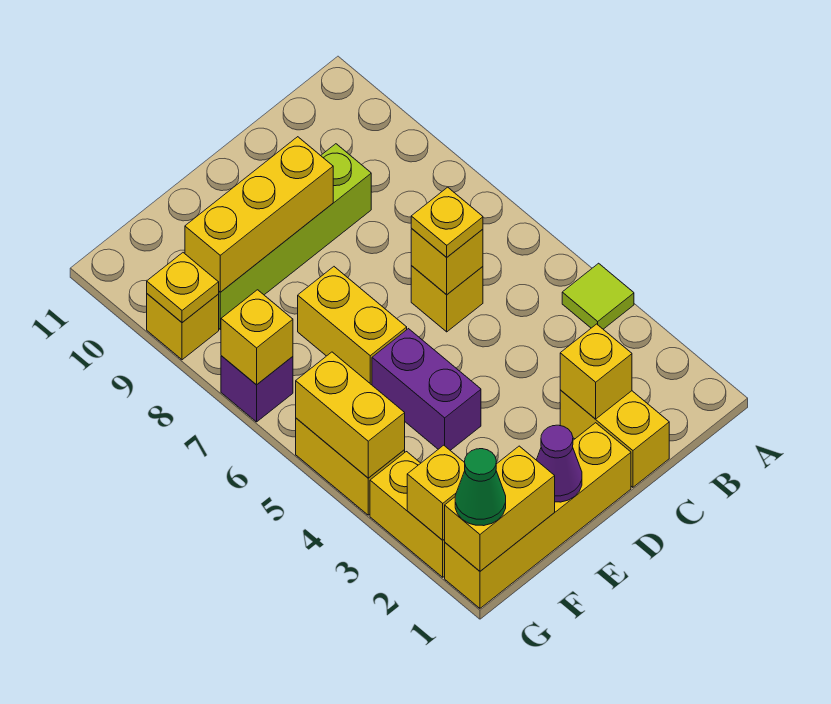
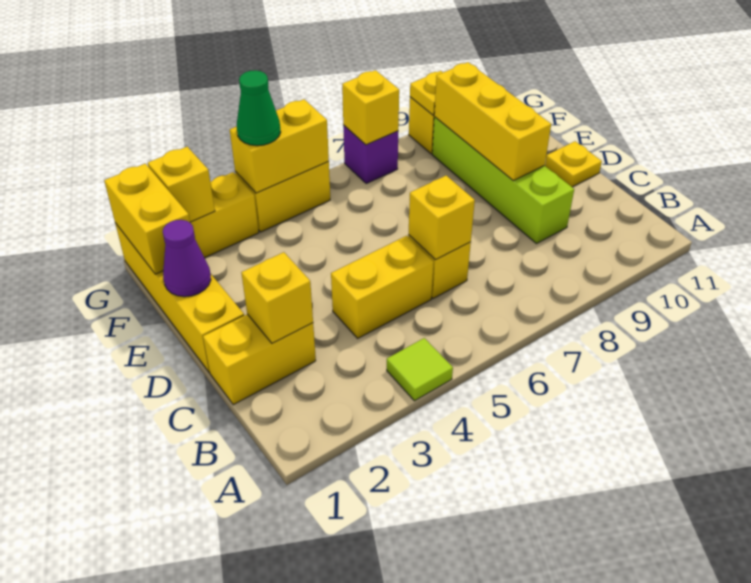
yellow plate C6 level 3 -> yellow plate D11 level 1
purple brick E4:E5 level 1 -> none
yellow brick E6:E7 level 1 -> yellow brick C4:C5 level 1
green cone G1 level 3 -> green cone G4 level 3

